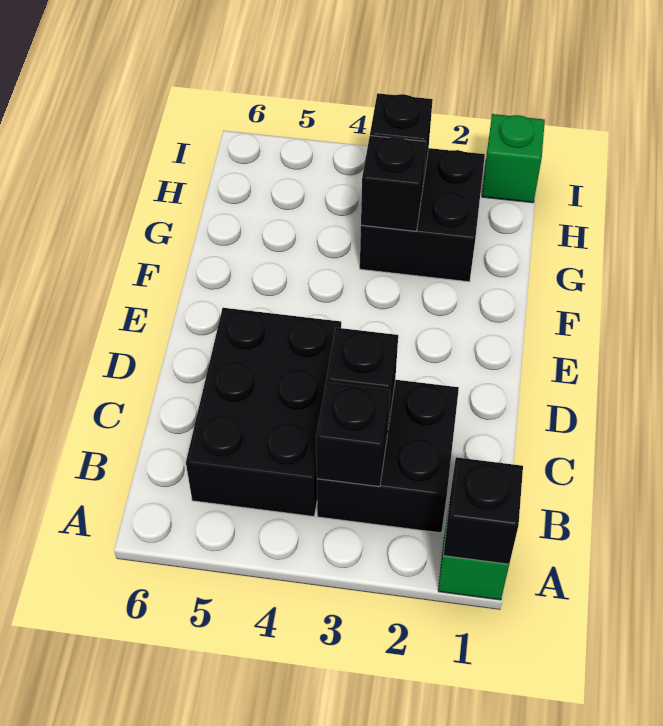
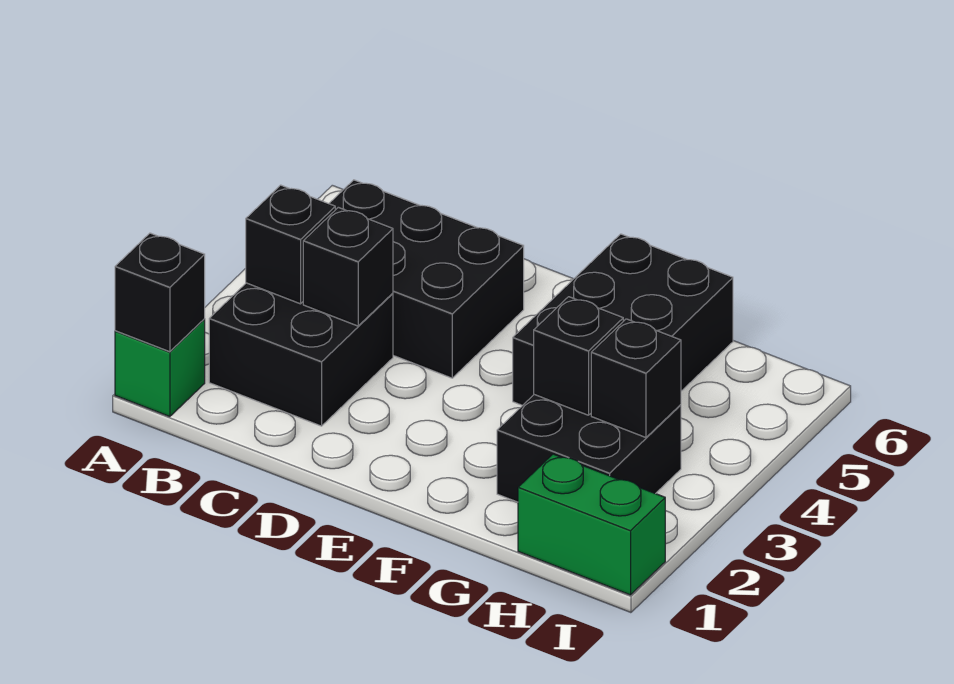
none -> black brick F4:G6 level 1
green brick I1 level 1 -> green brick H1:I1 level 1

